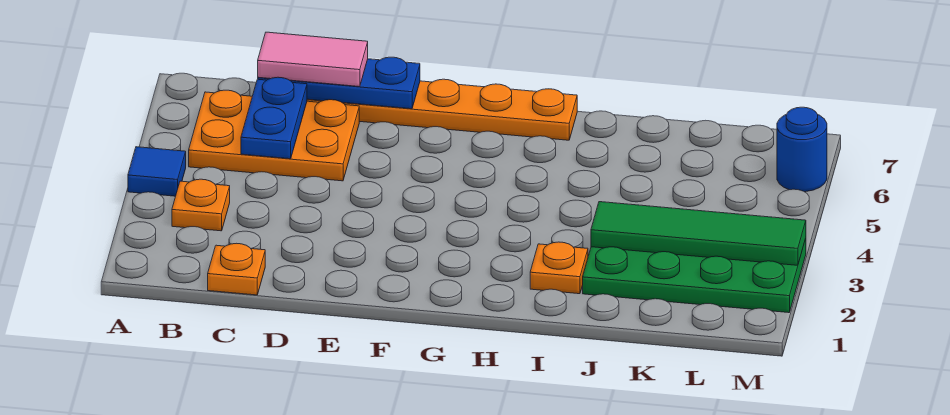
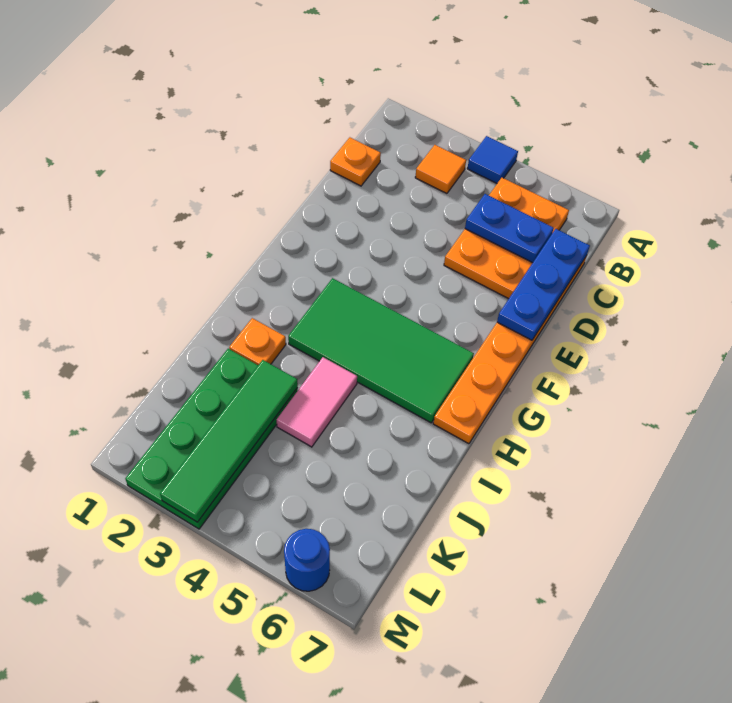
orange plate B3 level 1 -> orange tile B3 level 1
pink tile C7:D7 level 3 -> pink tile I4:J4 level 1
none -> green tile G3:H6 level 1

